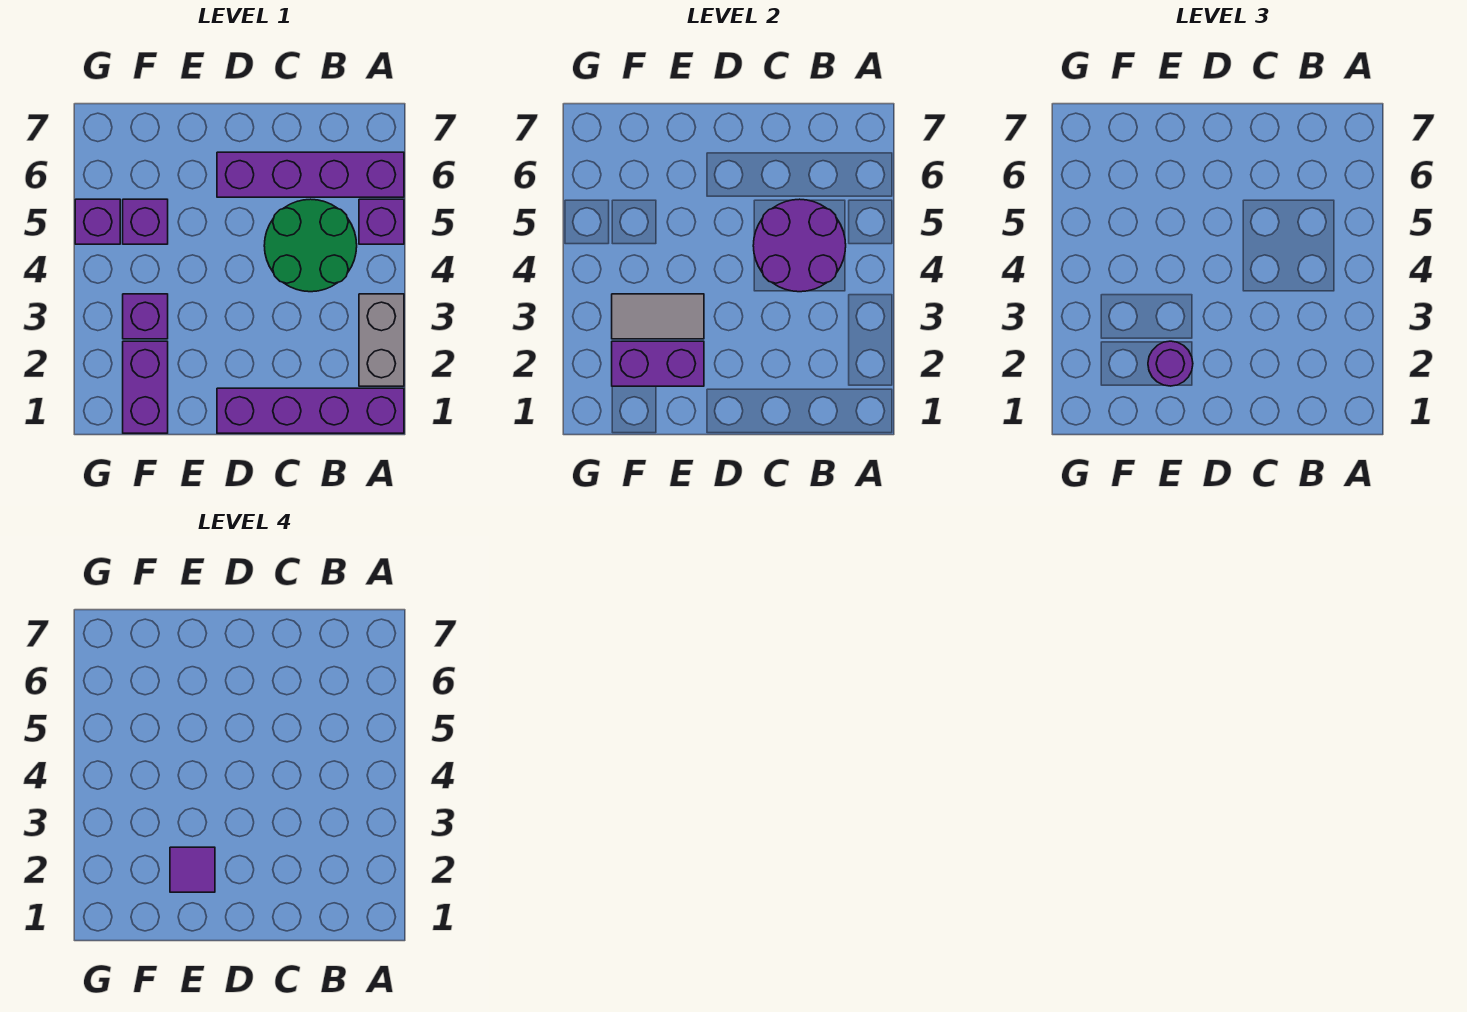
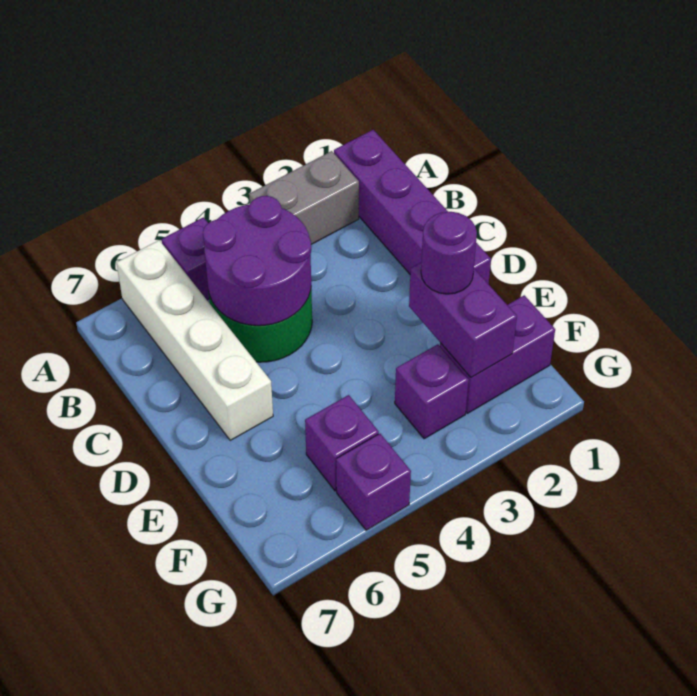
purple brick A6:D6 level 1 -> white brick A6:D6 level 1
purple tile E2 level 4 -> none
grey tile E3:F3 level 2 -> none

